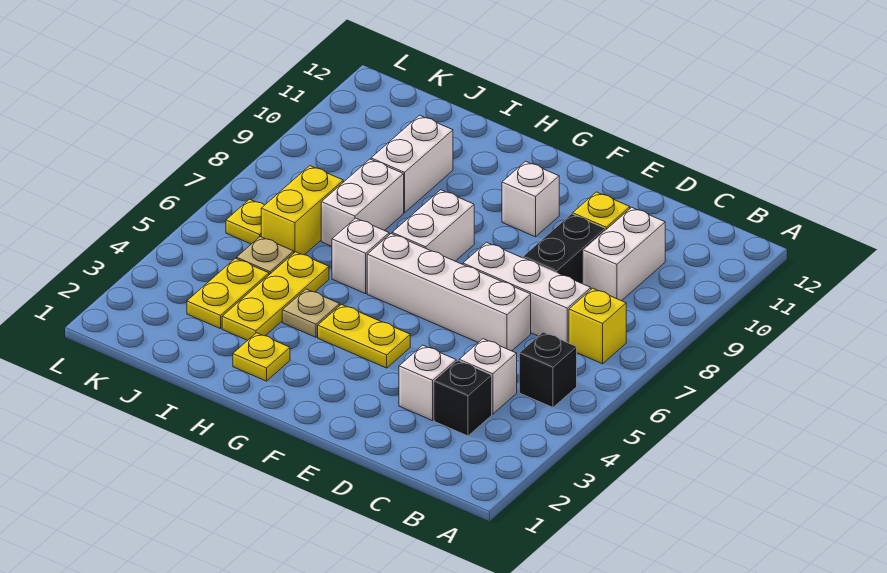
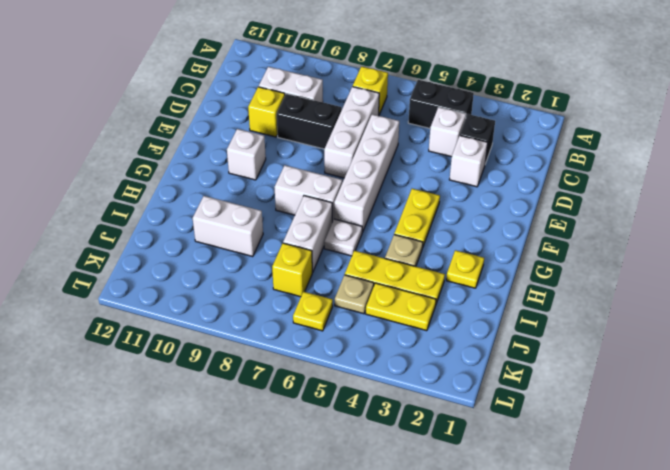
black brick B5 level 1 -> black brick B4:B5 level 1
white brick H6 level 1 -> white plate H6 level 1
white brick I7:I8 level 1 -> white brick H7:I7 level 1
yellow brick J6:J7 level 1 -> yellow brick J7 level 1

